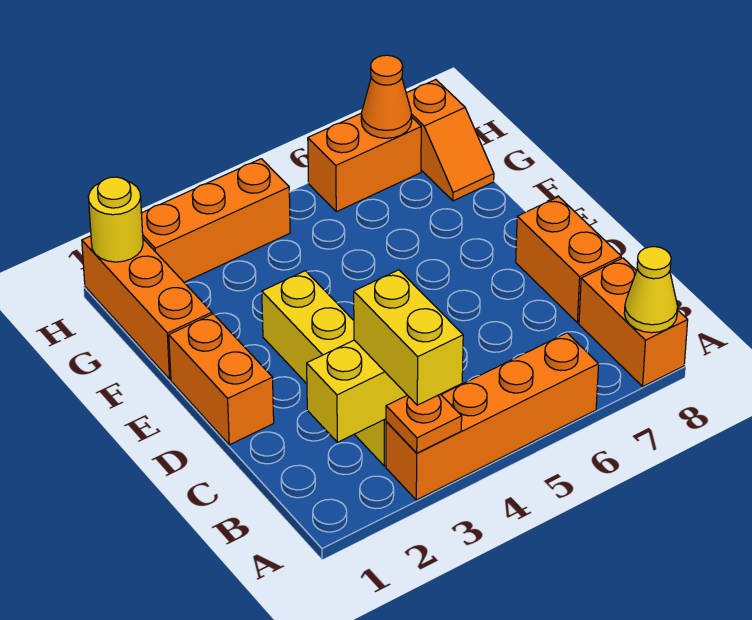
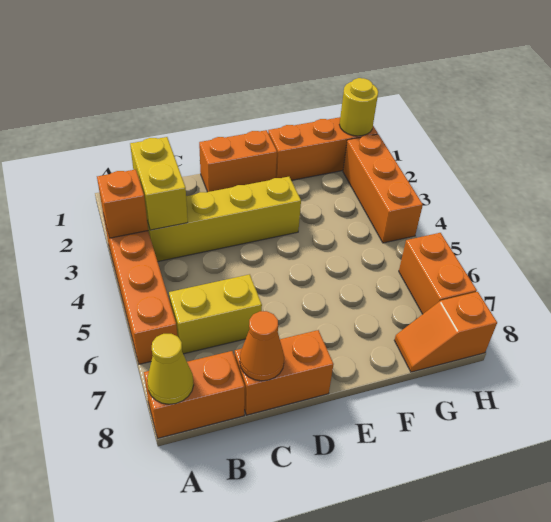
orange plate A3 level 2 -> orange brick A3 level 2
yellow brick A3:B3 level 3 -> yellow brick B6:C6 level 1
orange cone H7 level 2 -> orange cone C8 level 2

